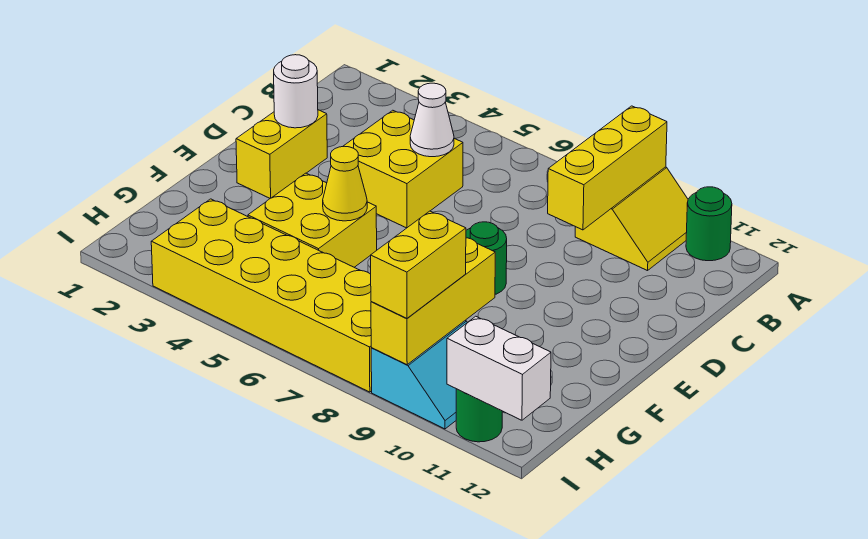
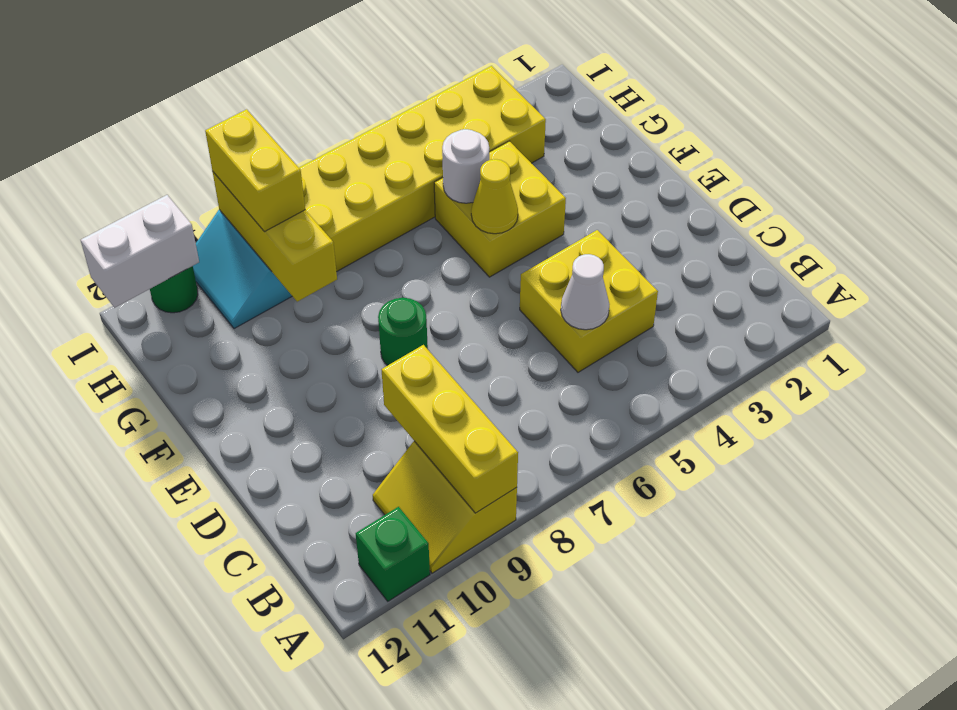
green round brick A11 level 1 -> green brick A11 level 1
yellow brick D2:E2 level 1 -> none
white round brick D2 level 2 -> white round brick G5 level 2

